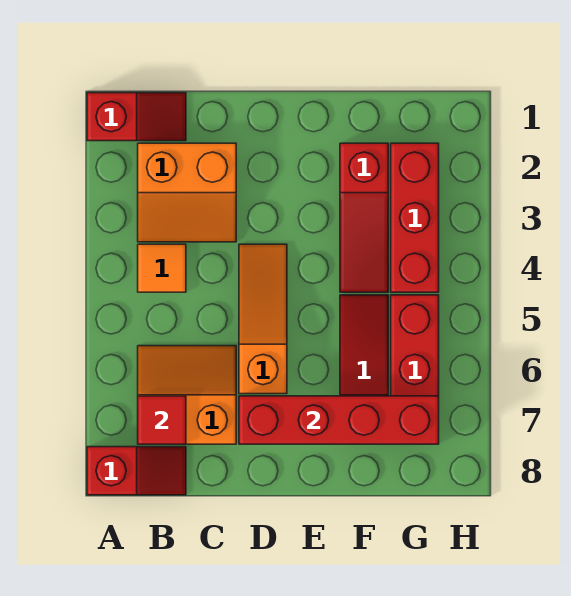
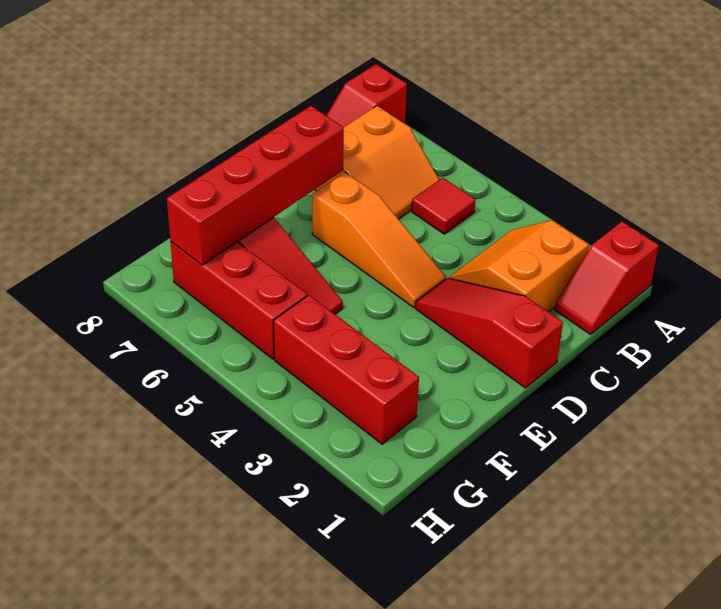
orange tile B4 level 1 -> none
red tile B7 level 2 -> red tile B5 level 1
red slope F2:F4 level 1 top 2 -> red slope D1:D3 level 1 top 1

